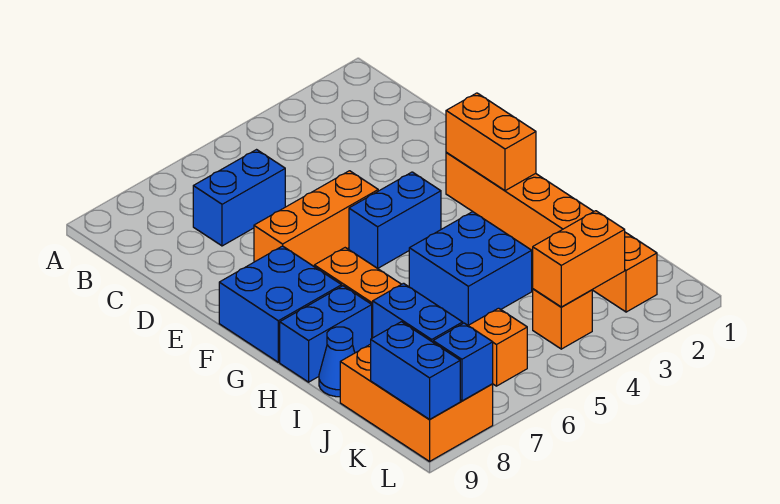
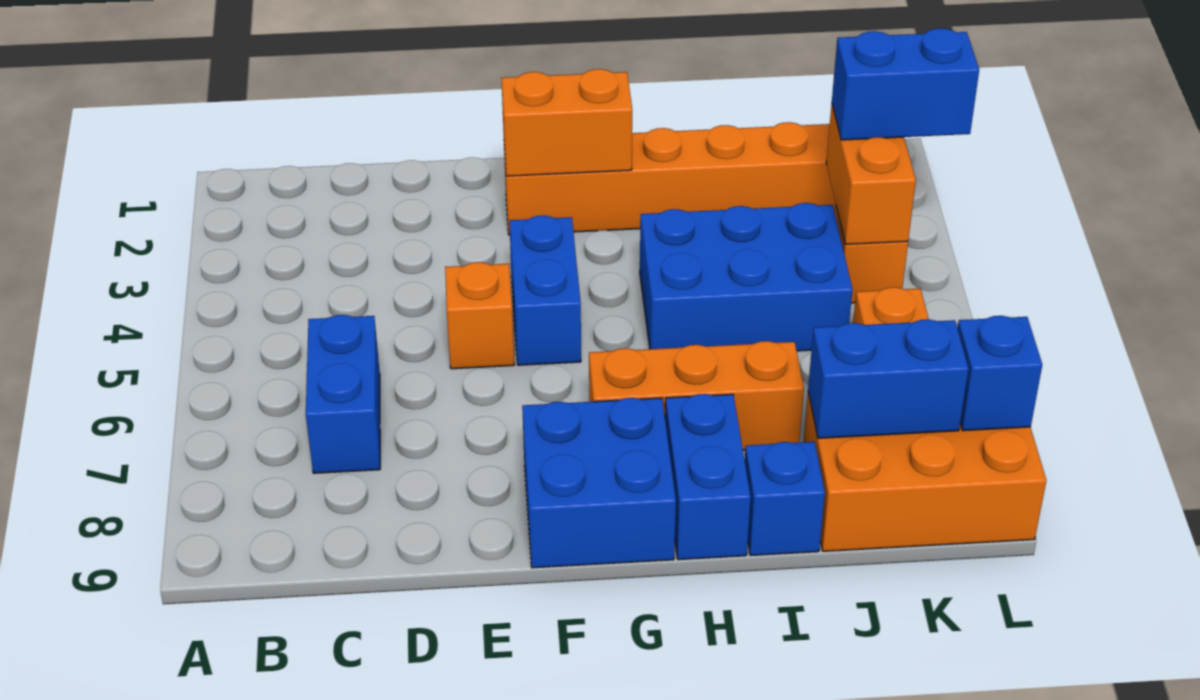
orange brick E5:E7 level 1 -> orange brick E5 level 1
blue brick H4:I5 level 1 -> blue brick H4:J5 level 1
blue cone I9 level 1 -> blue brick I9 level 1
blue brick K9:L9 level 2 -> blue brick K3:L3 level 3

